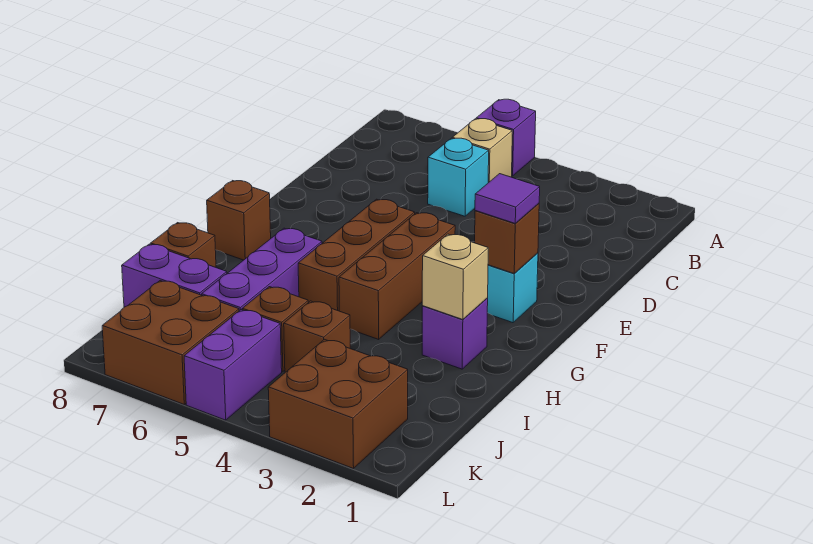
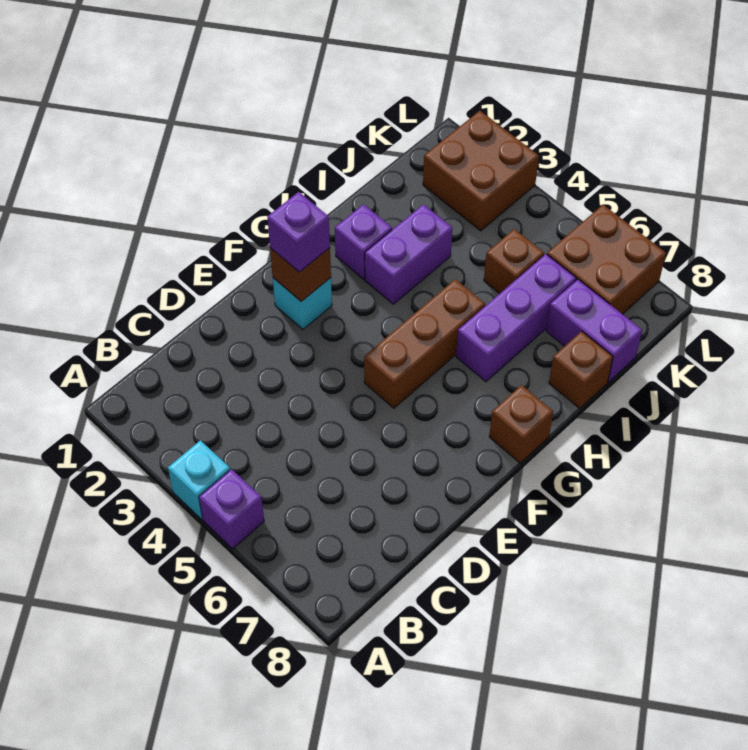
tan brick B5 level 1 -> none
cyan brick C5 level 1 -> cyan brick A4 level 1
purple tile F2 level 3 -> purple brick F2 level 3
brown brick F4:H4 level 1 -> none
tan brick H2 level 2 -> none
brown brick J4 level 1 -> none
purple brick K5:L5 level 1 -> purple brick H3:I3 level 1

